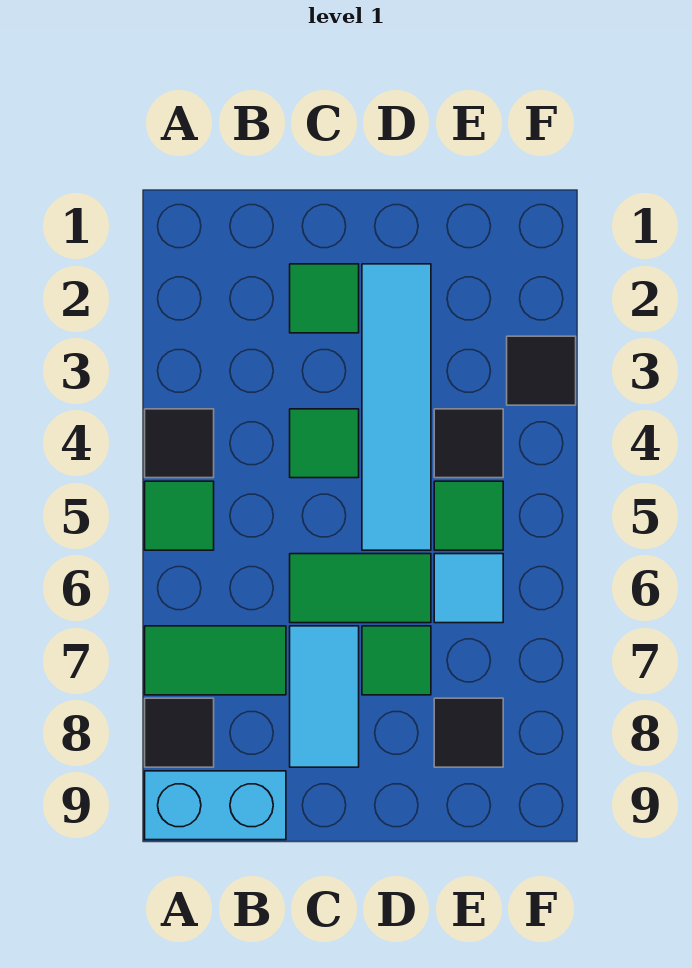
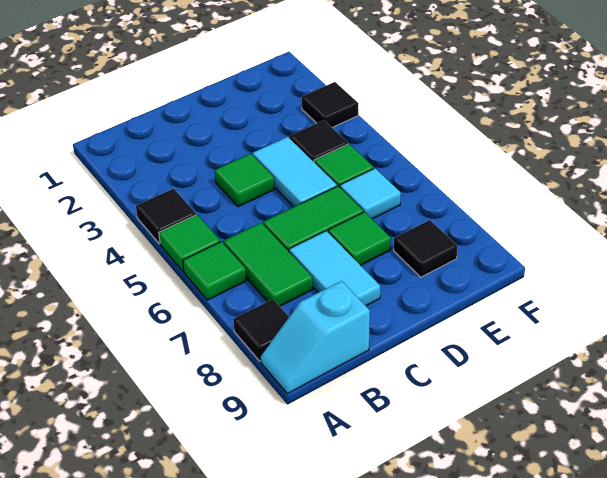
green tile A7:B7 level 1 -> green tile B6:B7 level 1
cyan brick A9:B9 level 1 -> cyan slope A9:B9 level 1 top B
green tile C2 level 1 -> green tile A6 level 1
cyan tile D2:D5 level 1 -> cyan tile D4:D5 level 1

